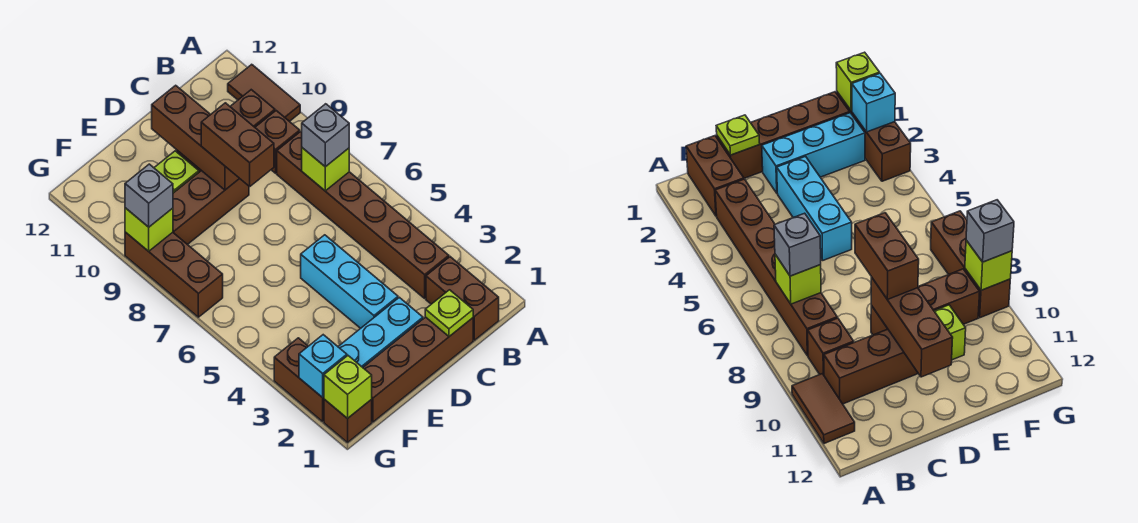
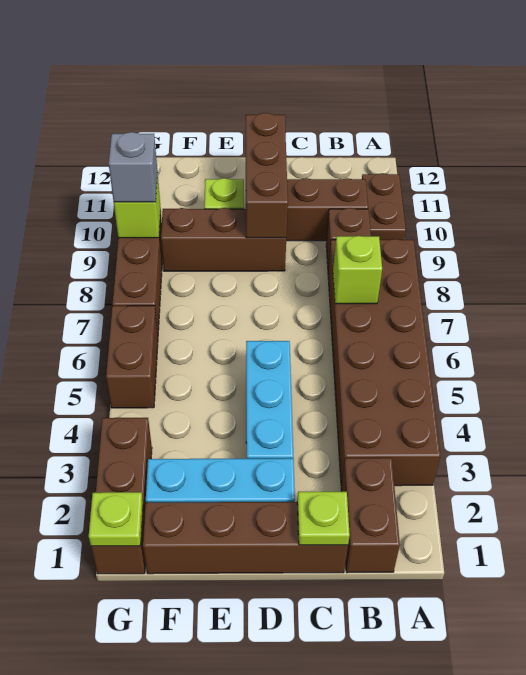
brown tile A10:A11 level 1 -> brown plate A10:A11 level 1
brown brick B3:B8 level 1 -> brown brick A3:B8 level 1
grey brick B7 level 3 -> none
brown brick D8:D9 level 3 -> brown brick G5:G6 level 1
lime brick G1 level 2 -> lime plate G1 level 2
cyan brick G2 level 2 -> none

